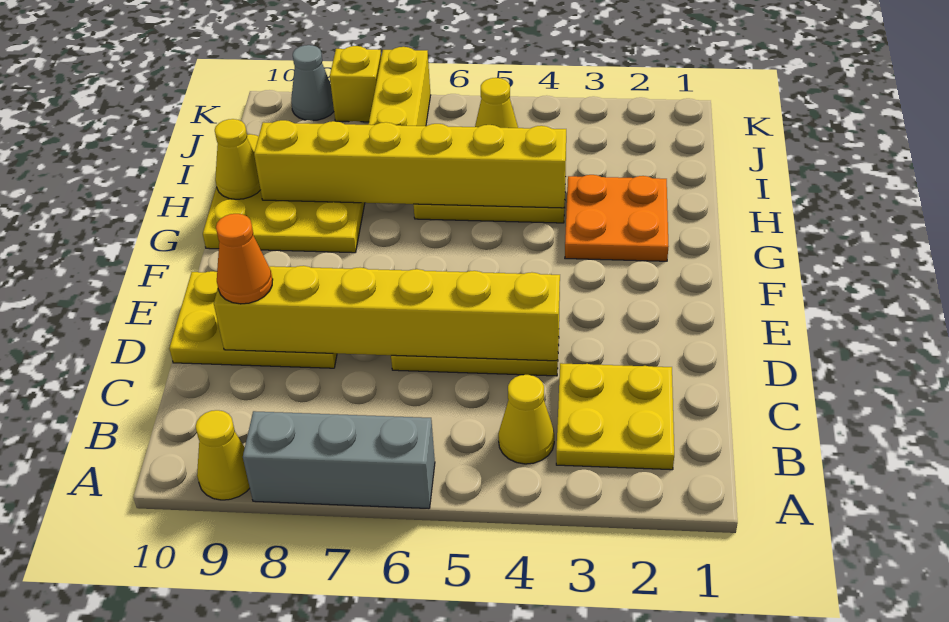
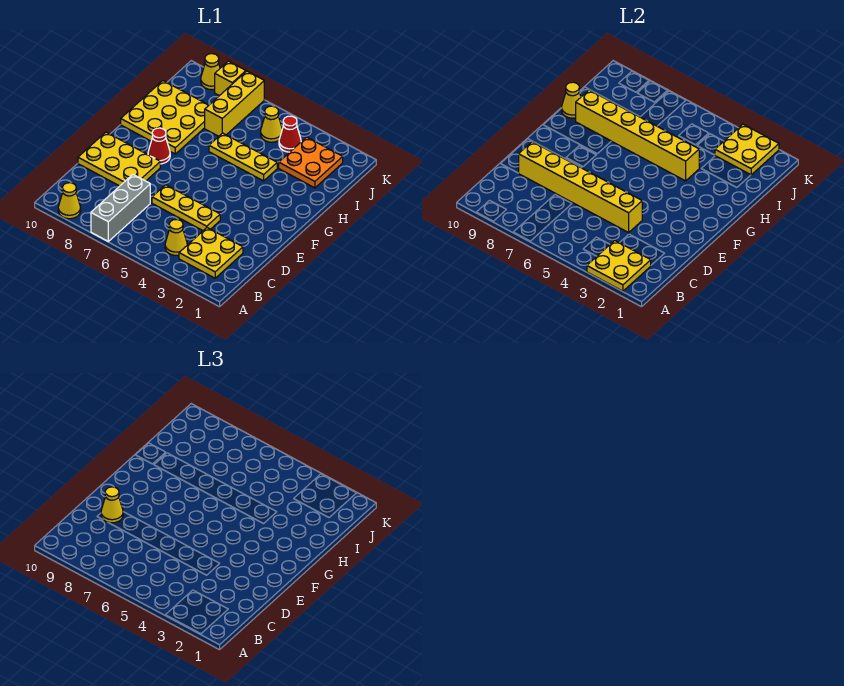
none -> yellow plate A2:B3 level 2
grey brick A6:A8 level 1 -> grey brick A7:C7 level 1
orange cone D9 level 3 -> yellow cone D9 level 3
none -> red cone F8 level 1
orange plate G2:H3 level 1 -> orange plate I2:J3 level 1
none -> yellow plate J2:K3 level 2
none -> red cone J4 level 1
grey cone K9 level 1 -> yellow cone K9 level 1

